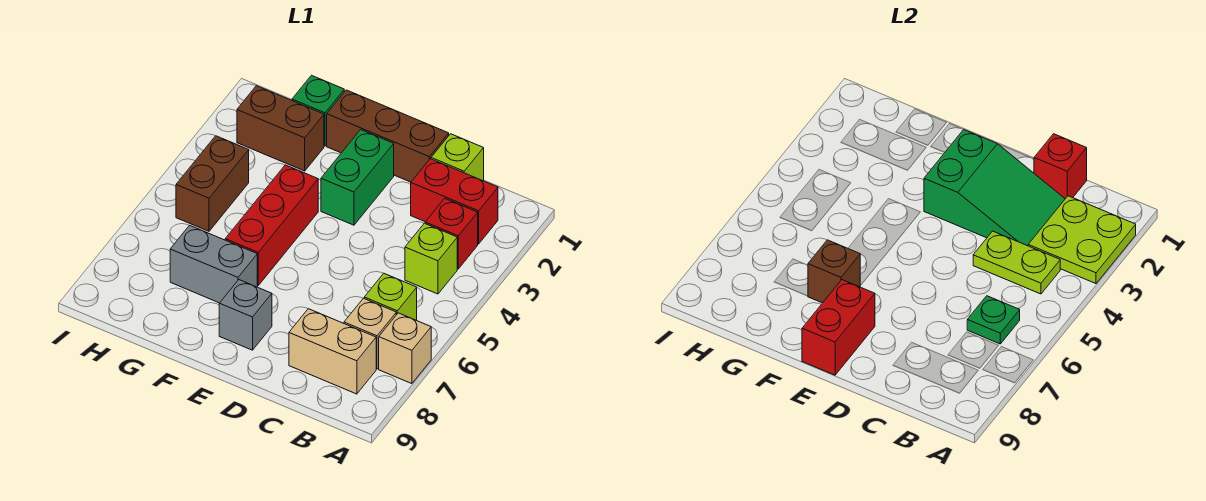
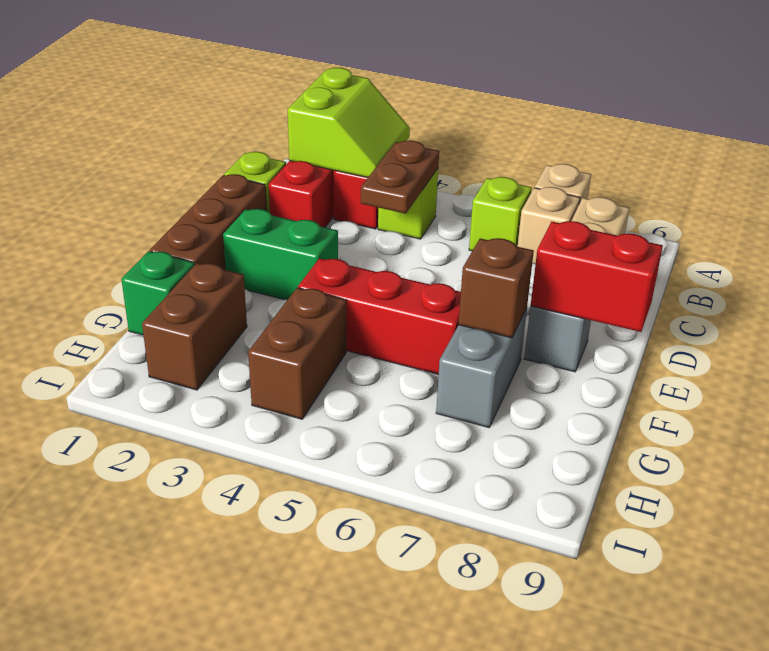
lime plate A2:B3 level 2 -> lime slope A2:B3 level 2 top 2
lime plate B4:C4 level 2 -> brown plate B4:C4 level 2
green plate B6 level 2 -> none
red brick C1 level 2 -> none
green slope C2:E3 level 2 top E -> none
brown brick H4:H5 level 1 -> brown brick G4:H4 level 1

